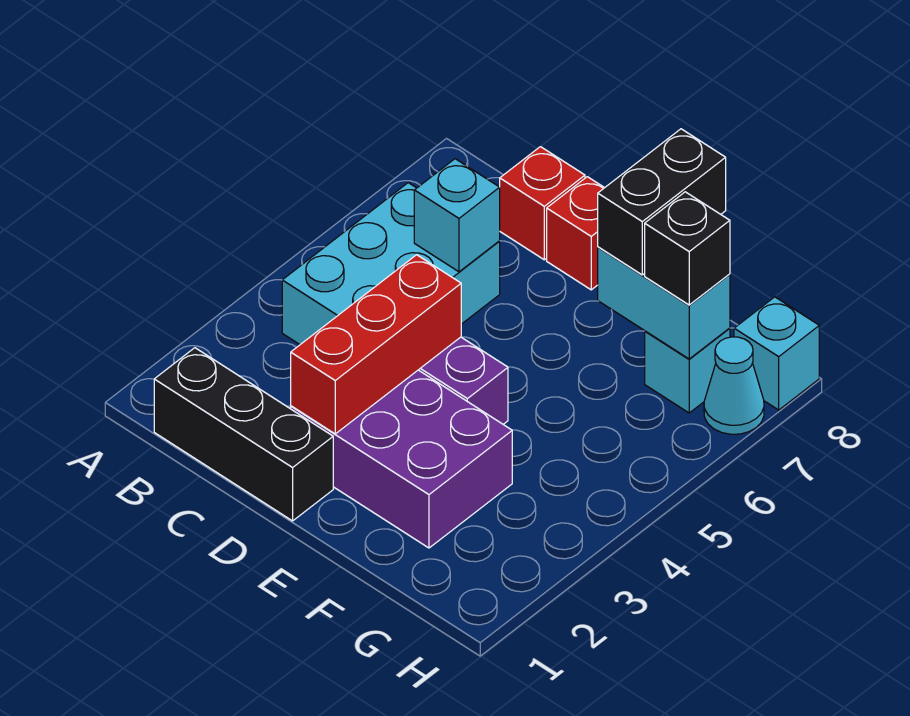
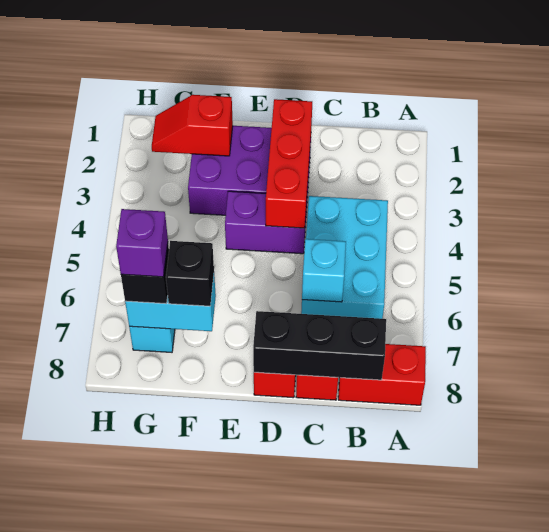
none -> red brick A8:B8 level 1
black brick B1:D1 level 1 -> black brick B8:D8 level 2
none -> red slope F2:G2 level 2 top F
black brick F7:F8 level 3 -> black brick F7 level 3
none -> purple brick G7 level 4
cyan cone H7 level 1 -> none
cyan brick H8 level 1 -> none

